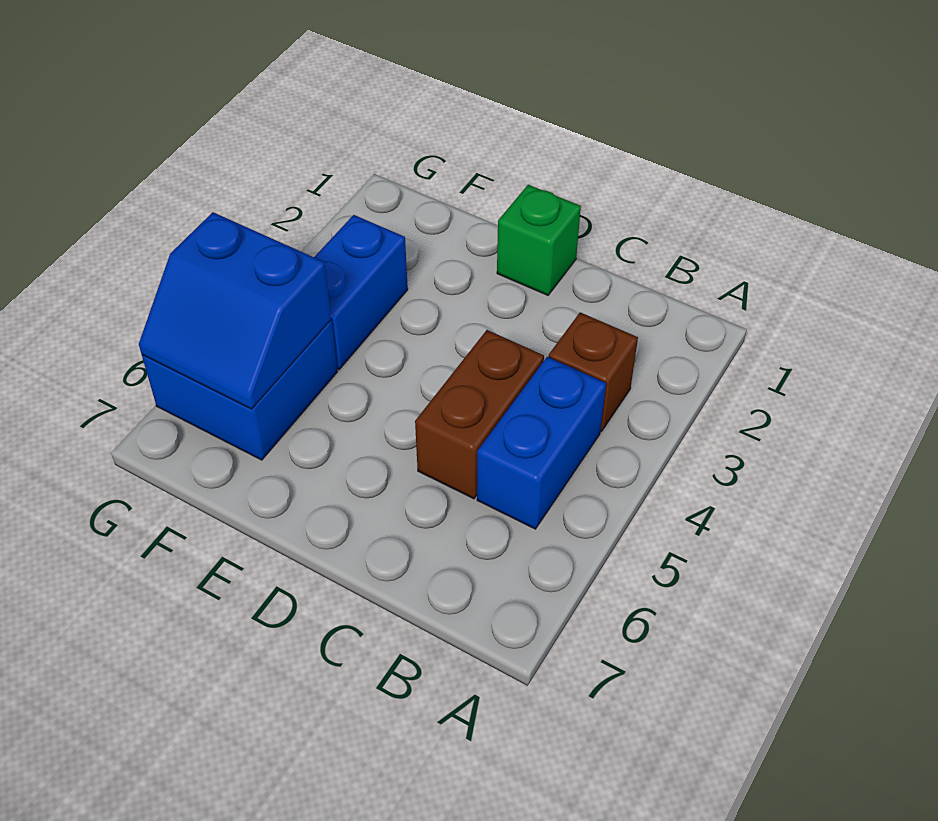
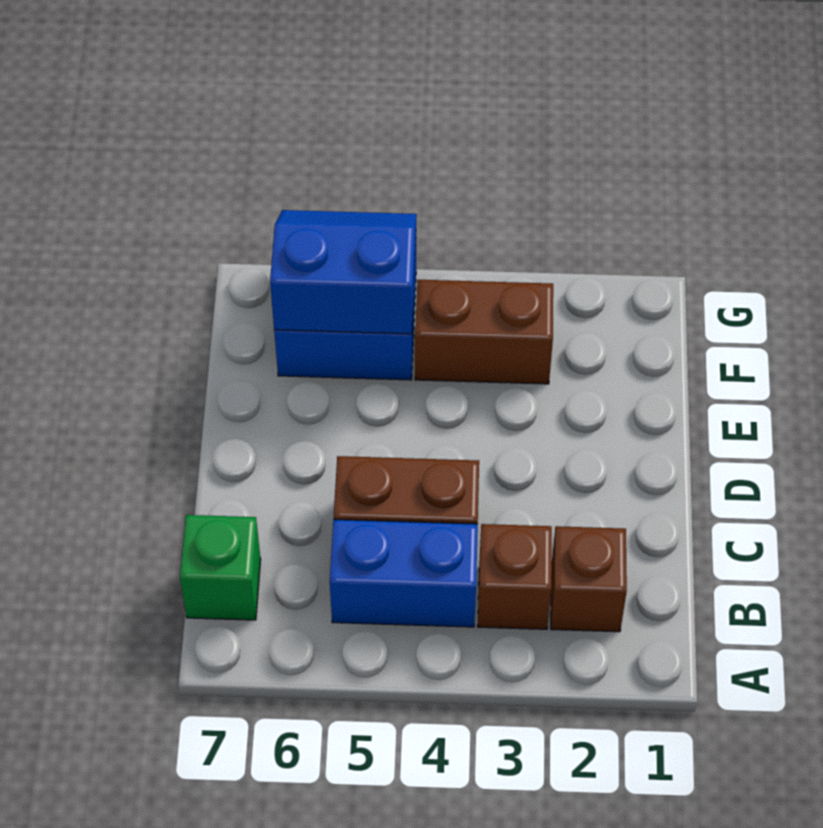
none -> brown brick B2 level 1
green brick D1 level 1 -> green brick B7 level 1
blue brick F3:F4 level 1 -> brown brick F3:F4 level 1
blue slope F5:G6 level 2 top 5 -> blue slope F5:G6 level 2 top F

